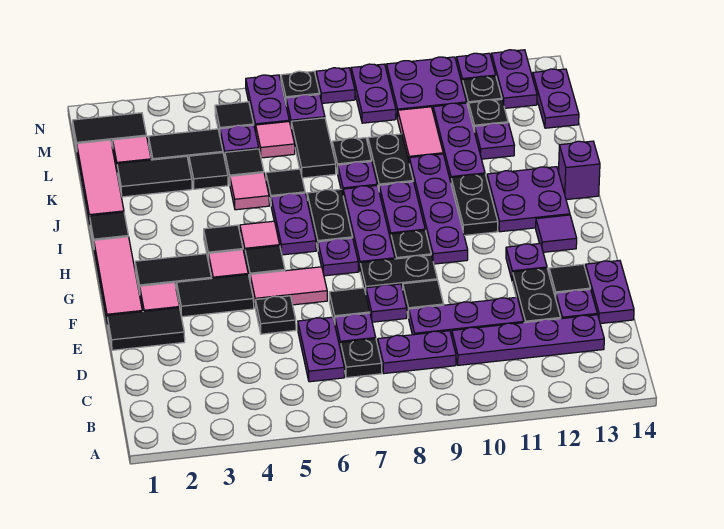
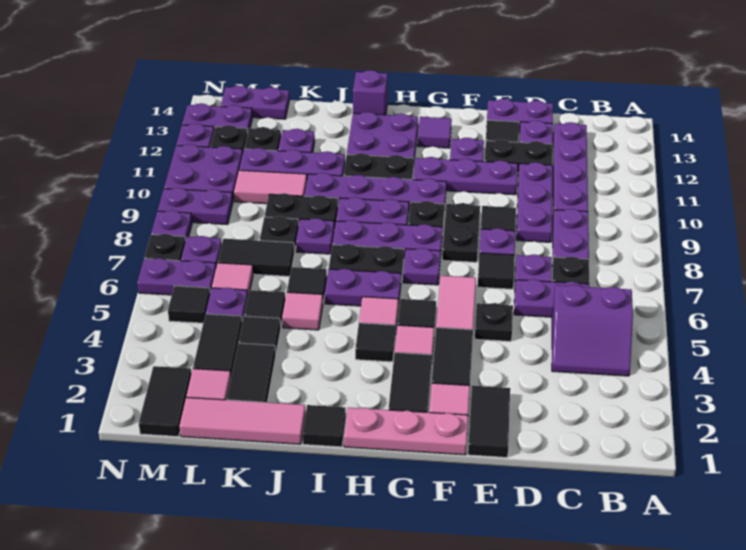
none -> purple slope B4:C5 level 1 top 5
none -> purple plate E11:G11 level 1
pink tile F1:H1 level 1 -> pink plate F1:H1 level 1

